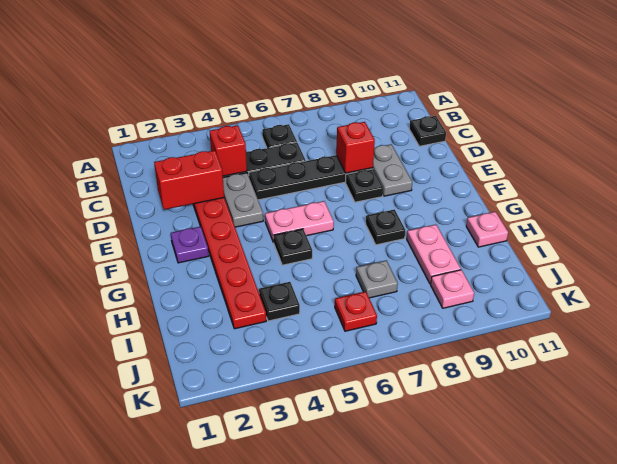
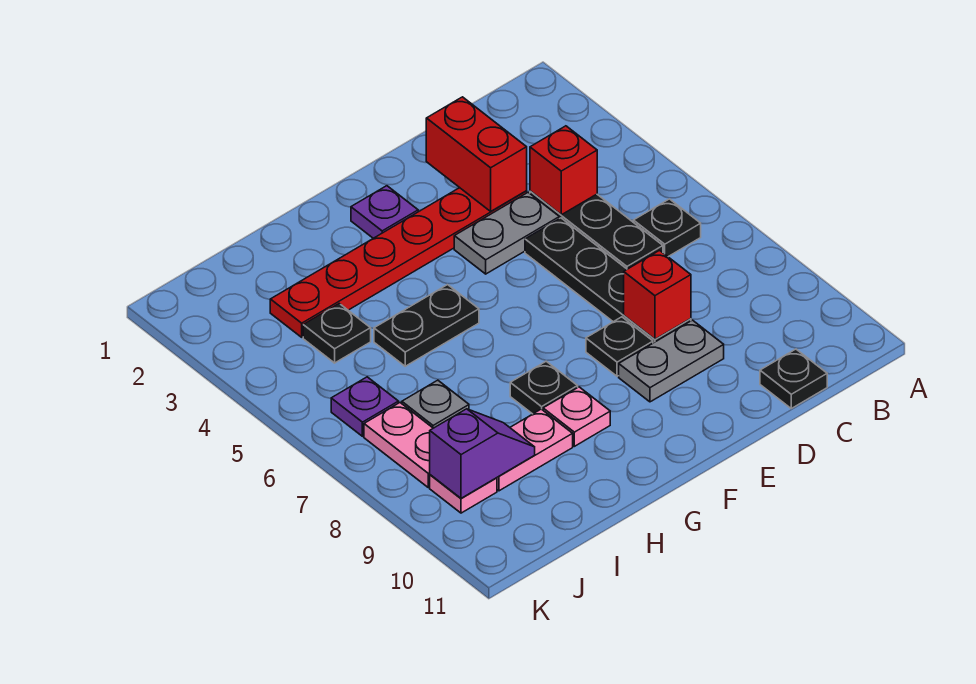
pink plate F5:F6 level 1 -> pink plate J7:J8 level 1
black plate G5 level 1 -> black plate G5:H5 level 1
pink plate H11 level 1 -> pink plate G9 level 1
none -> purple slope I9:J9 level 2 top J
red plate J6 level 1 -> purple plate J6 level 1

